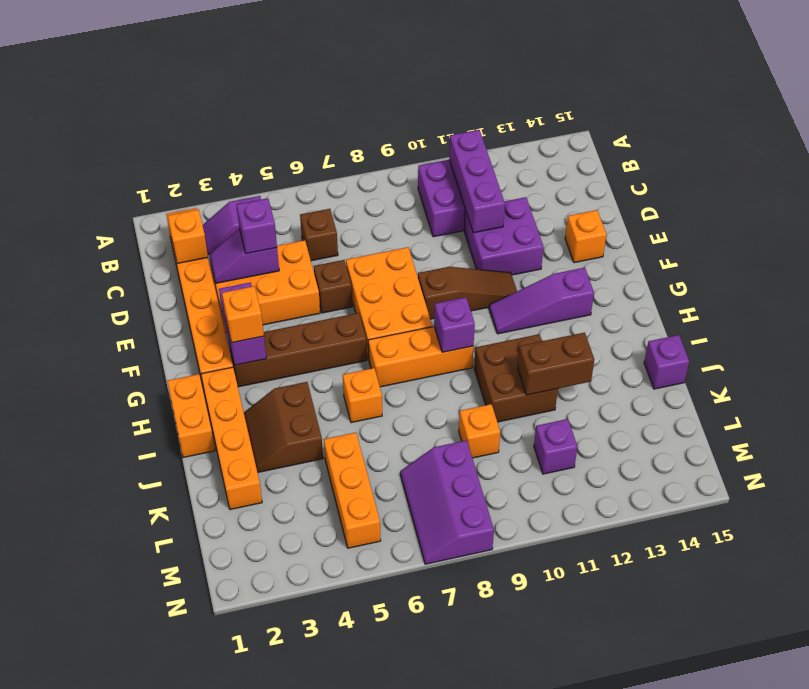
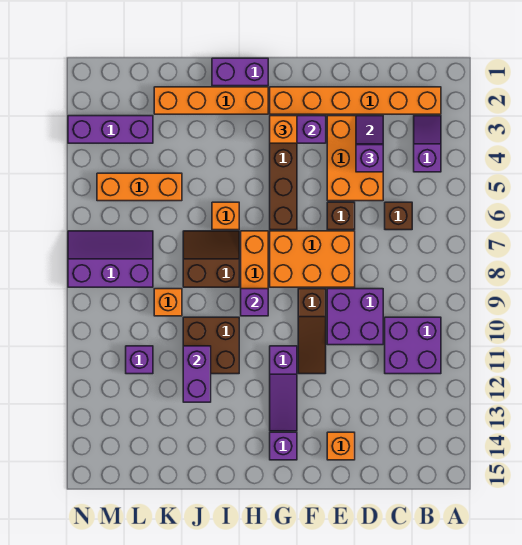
purple brick B11:D11 level 2 -> purple brick L3:N3 level 1
orange brick C2 level 2 -> none
purple brick D11:E12 level 1 -> purple brick D9:E10 level 1
purple slope G11:G13 level 1 top 13 -> purple slope G11:G13 level 1 top 11
orange brick H1:I1 level 1 -> purple brick H1:I1 level 1
brown slope I3:J4 level 1 top 4 -> brown slope I7:J8 level 1 top 8
brown brick J11:J12 level 2 -> purple brick J11:J12 level 2
purple brick J15 level 1 -> purple brick G14 level 1

